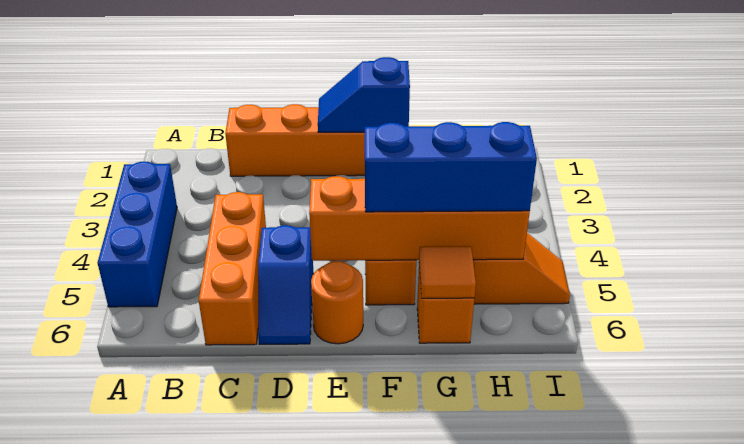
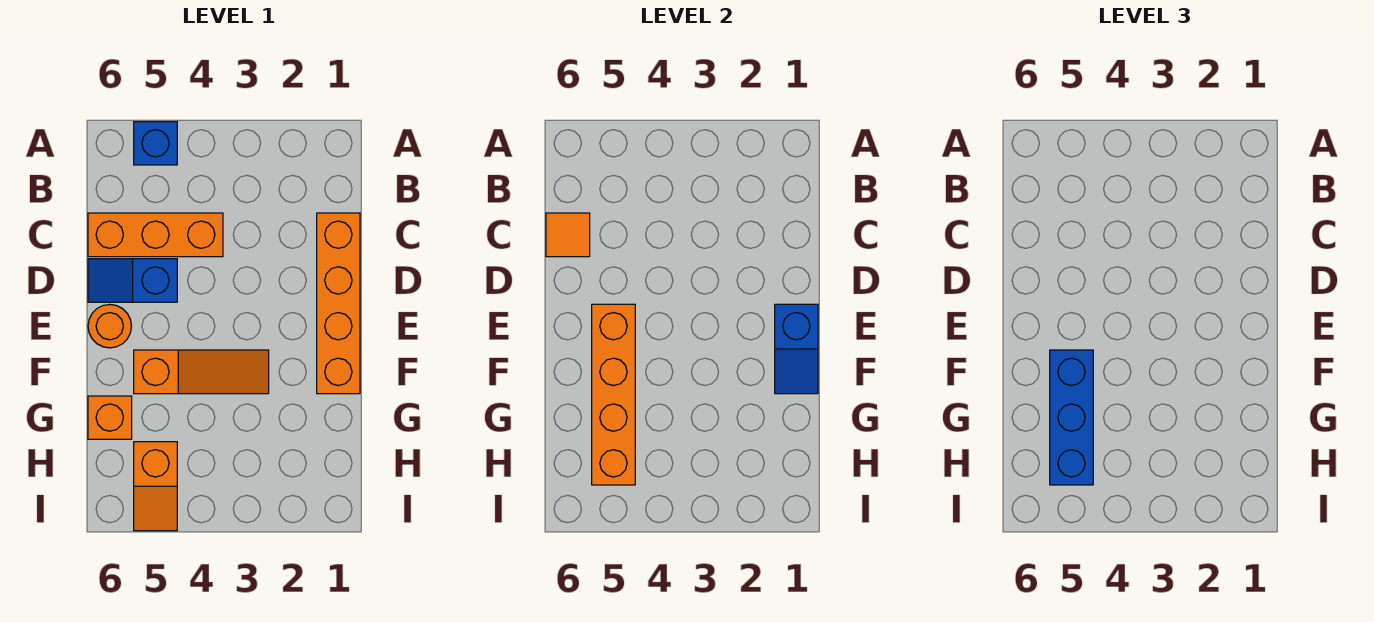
blue brick A3:A5 level 1 -> blue brick A5 level 1
blue slope E1:F1 level 2 top F -> blue slope E1:F1 level 2 top E
orange tile G6 level 2 -> orange tile C6 level 2

